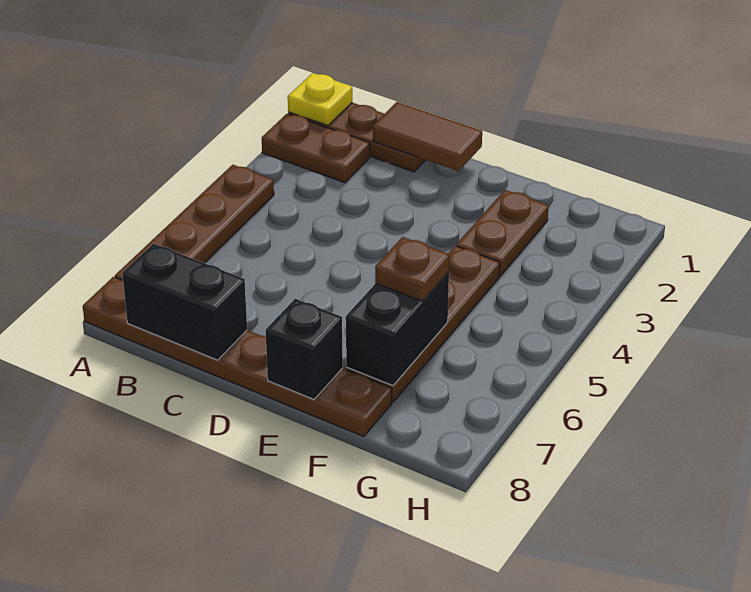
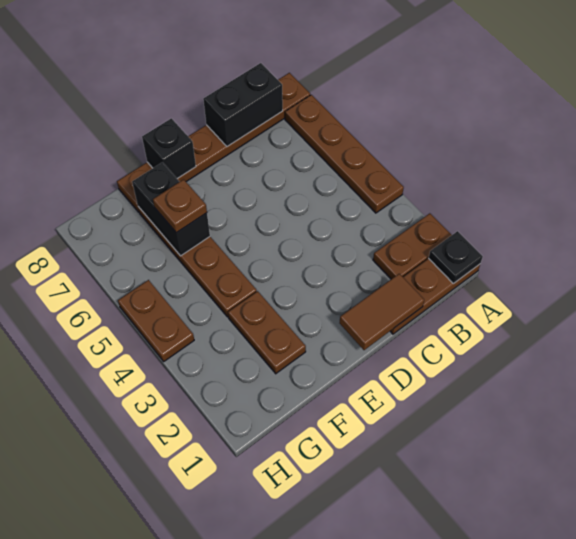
yellow plate A1 level 2 -> black plate A1 level 2
none -> brown plate H4:H5 level 1

